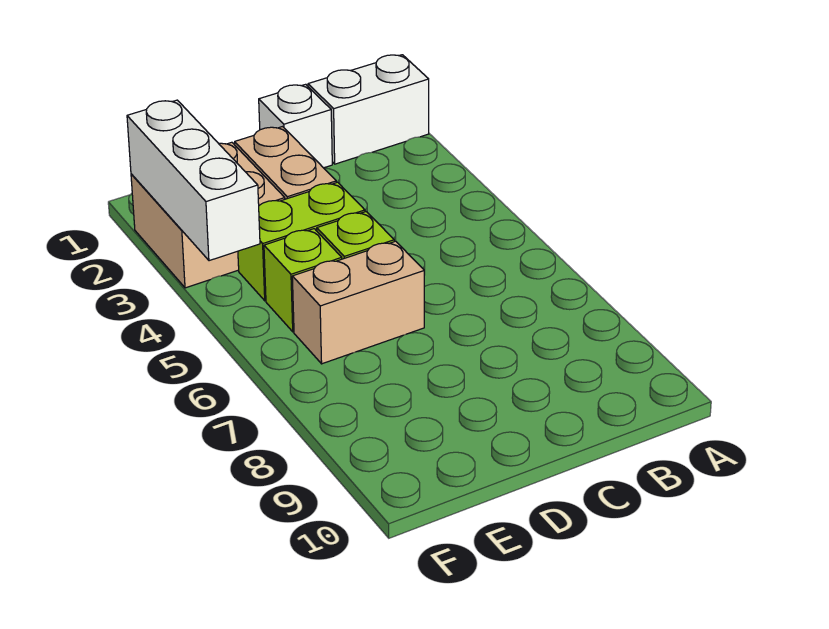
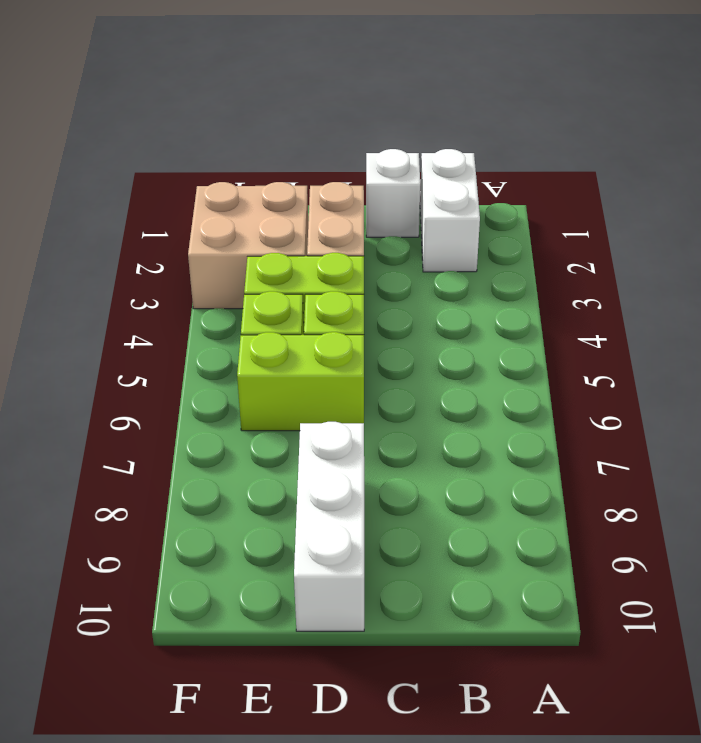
white brick A1:B1 level 1 -> white brick B1:B2 level 1
tan brick D6:E6 level 1 -> lime brick D6:E6 level 1
white brick F2:F4 level 2 -> white brick D8:D10 level 1

